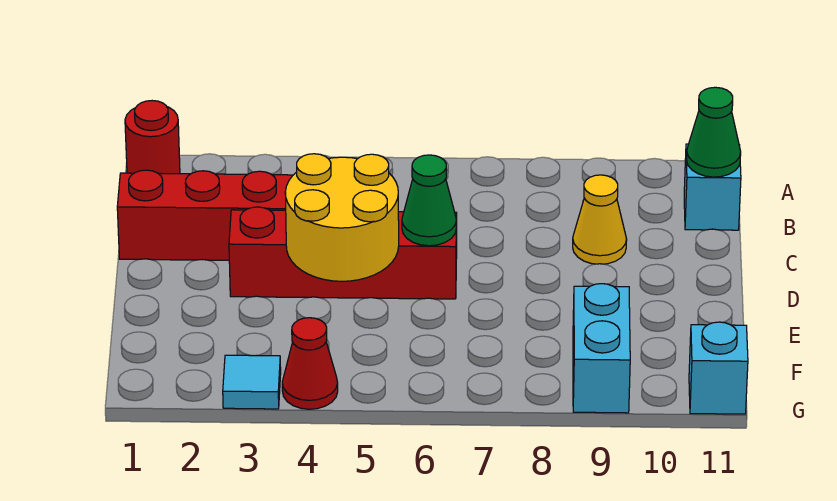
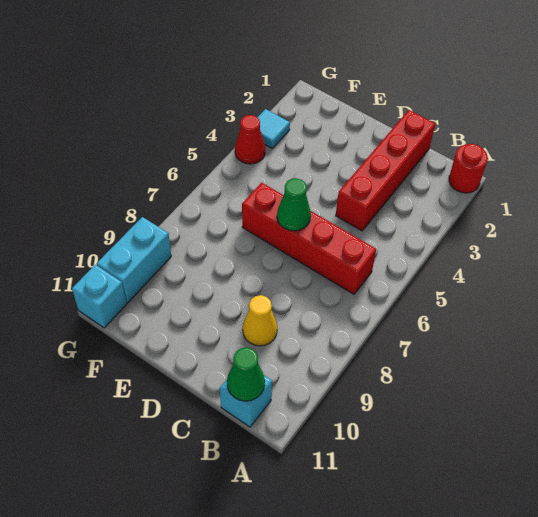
red brick D3:D6 level 1 -> red brick B6:E6 level 1
yellow round brick D4:E5 level 2 -> none
cyan brick F9:G9 level 1 -> cyan brick G9:G10 level 1

